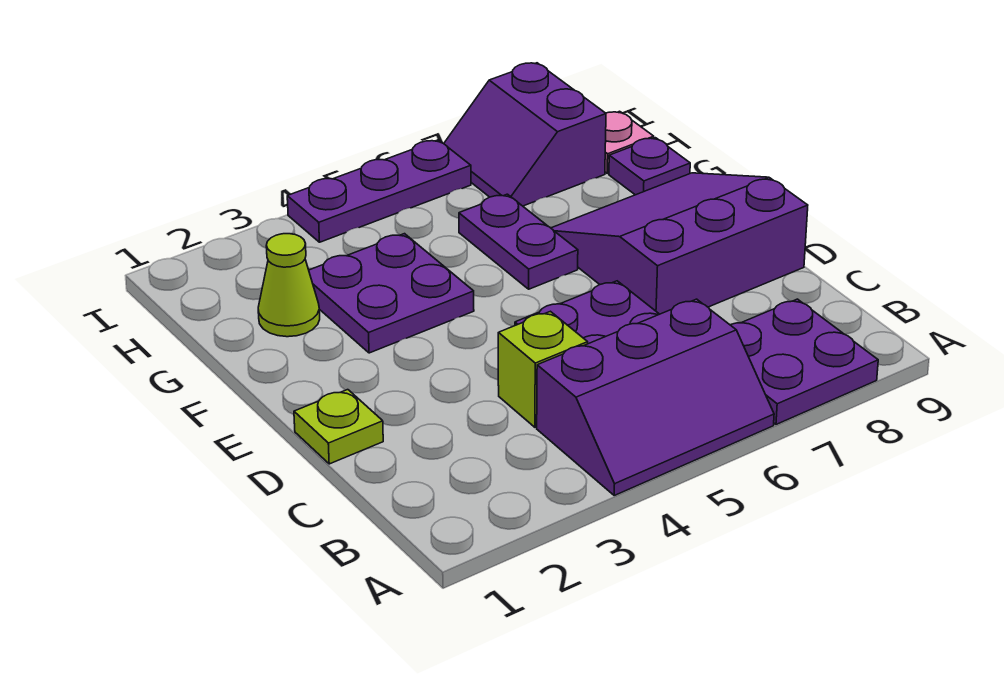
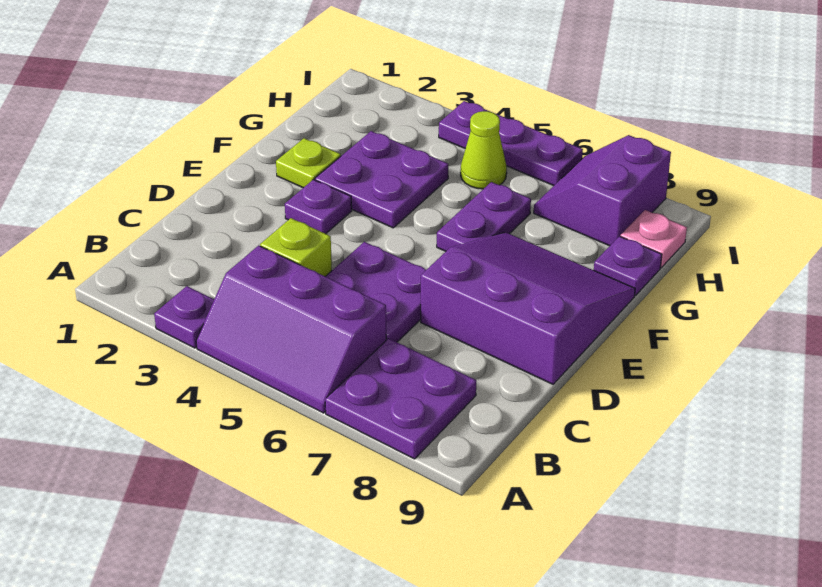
none -> purple plate A3 level 1
lime plate D1 level 1 -> lime plate F2 level 1
none -> purple plate E3 level 1
lime cone G2 level 1 -> lime cone H5 level 1

